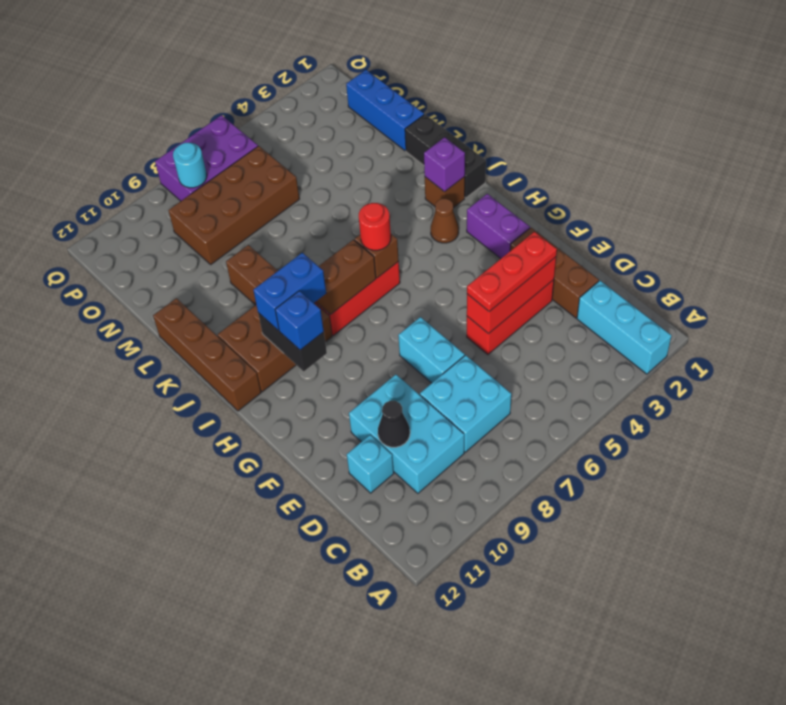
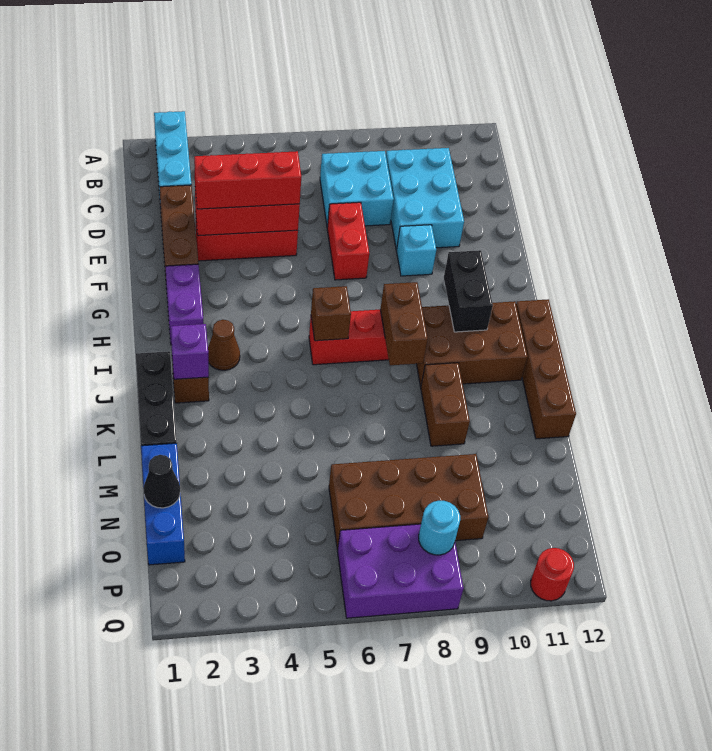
black cone D10 level 2 -> black cone N1 level 2
cyan brick D11 level 1 -> cyan brick F9 level 1
red plate E3:E5 level 3 -> red brick E3:E5 level 3
cyan brick E7:F7 level 1 -> red brick E7:F7 level 1
blue brick H10 level 3 -> none
red round brick I6 level 3 -> red round brick Q11 level 1
brown brick I7:I8 level 2 -> brown brick I8:J8 level 2
blue brick I9:I10 level 3 -> none

